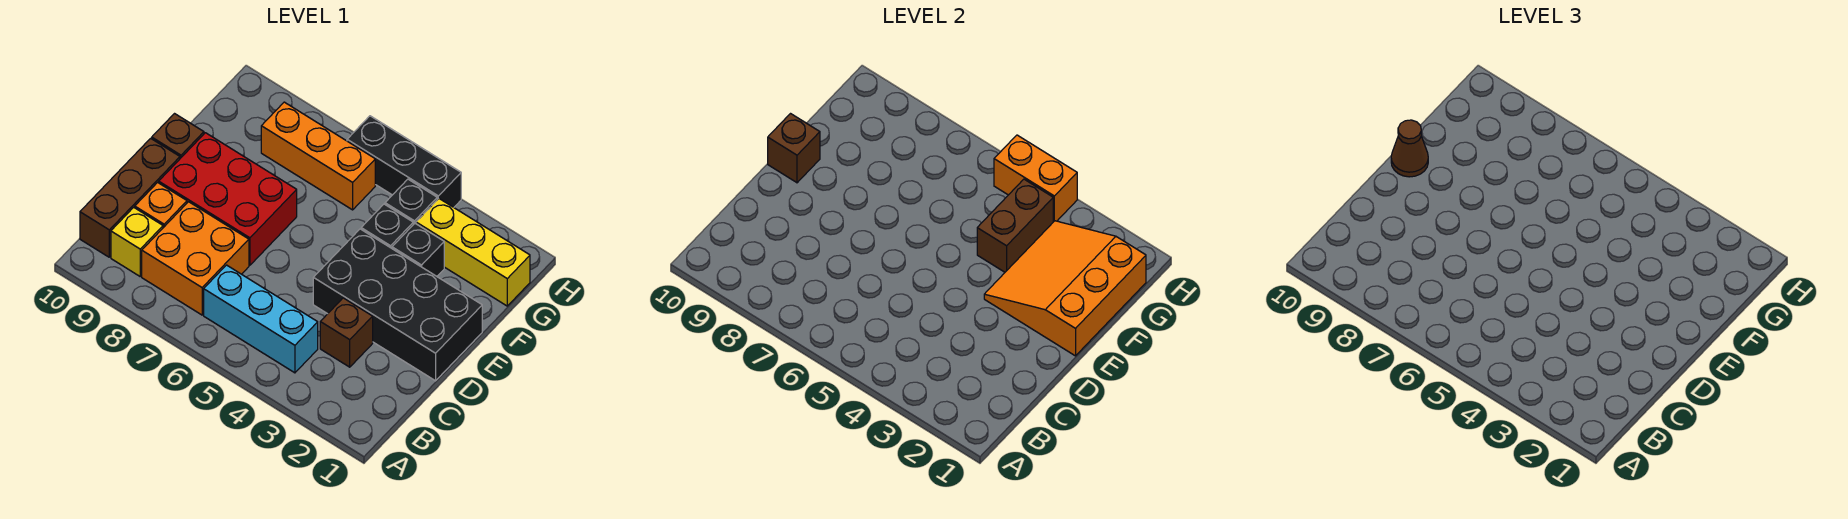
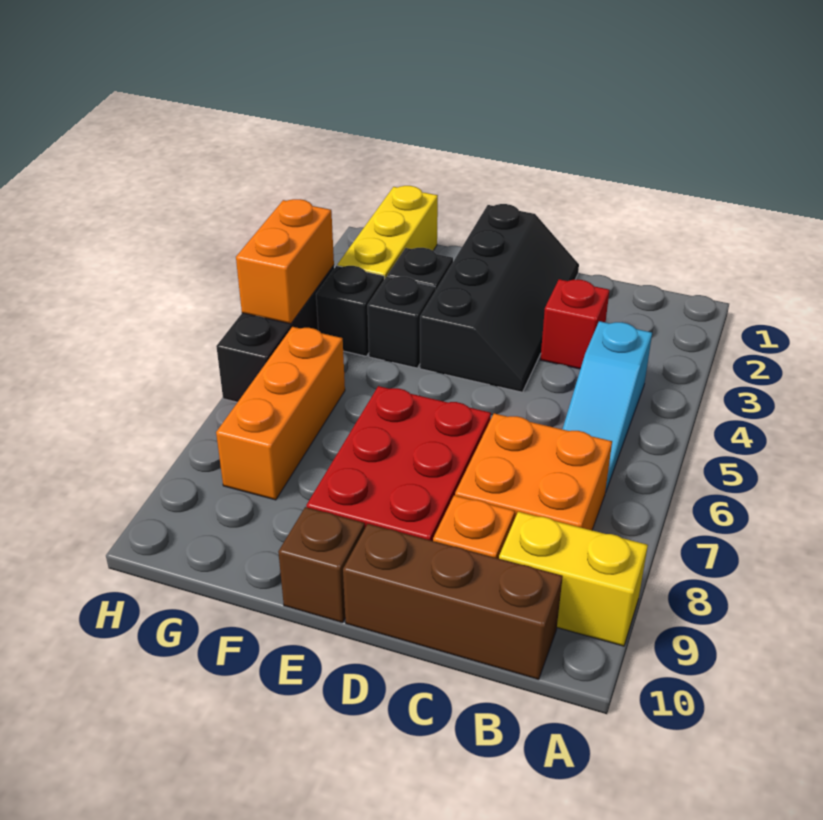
cyan brick B4:B6 level 1 -> cyan slope B4:B6 level 1 top 4
yellow brick B9 level 1 -> yellow brick A9:B9 level 1
brown brick C3 level 1 -> red brick C3 level 1
black brick D1:E4 level 1 -> black slope D1:E4 level 1 top E
orange slope E1:G3 level 2 top 1 -> none
brown brick E10 level 2 -> none
brown cone E10 level 3 -> none
brown brick F4:G4 level 2 -> none

